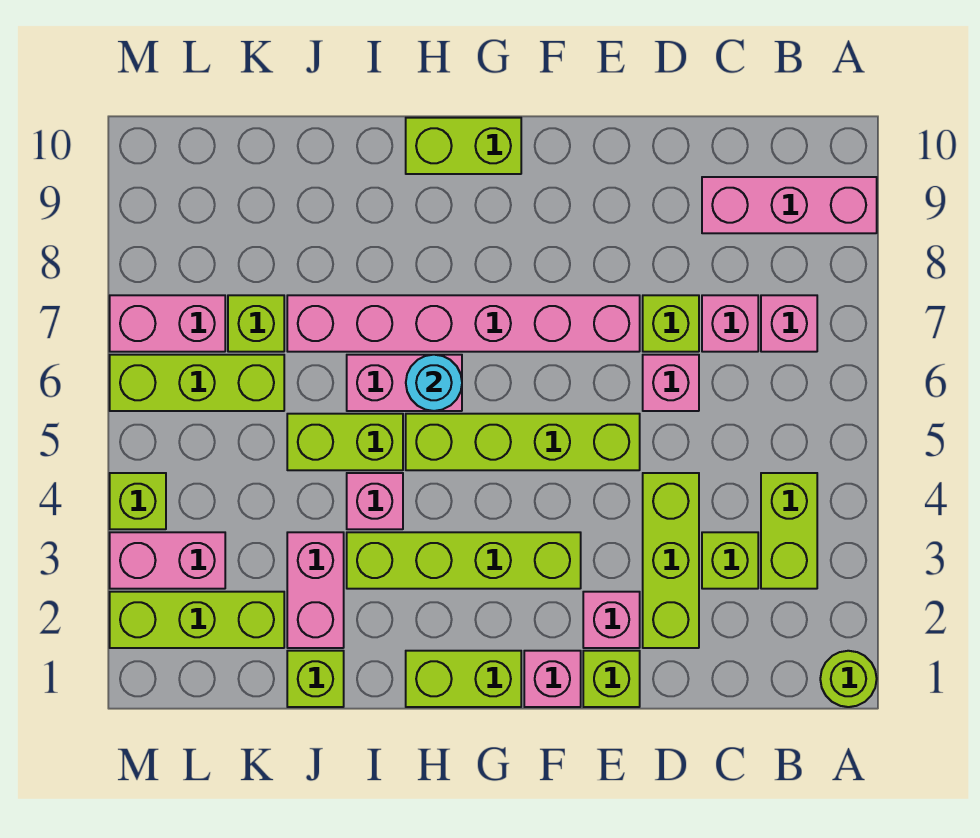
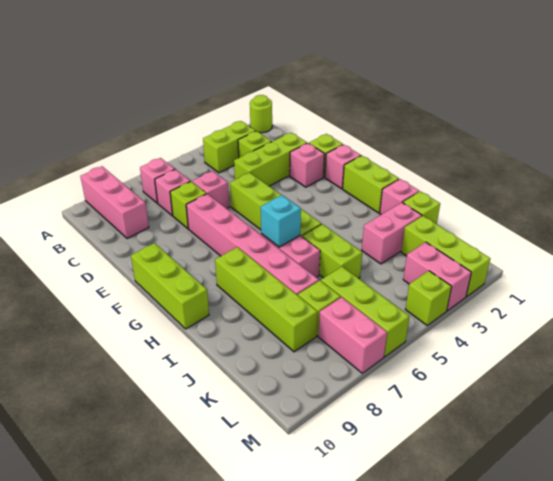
lime brick F3:I3 level 1 -> lime brick H8:K8 level 1
lime brick G10:H10 level 1 -> lime brick F10:H10 level 1
cyan round brick H6 level 2 -> cyan brick H6 level 2
pink brick I4 level 1 -> pink brick I1 level 1

